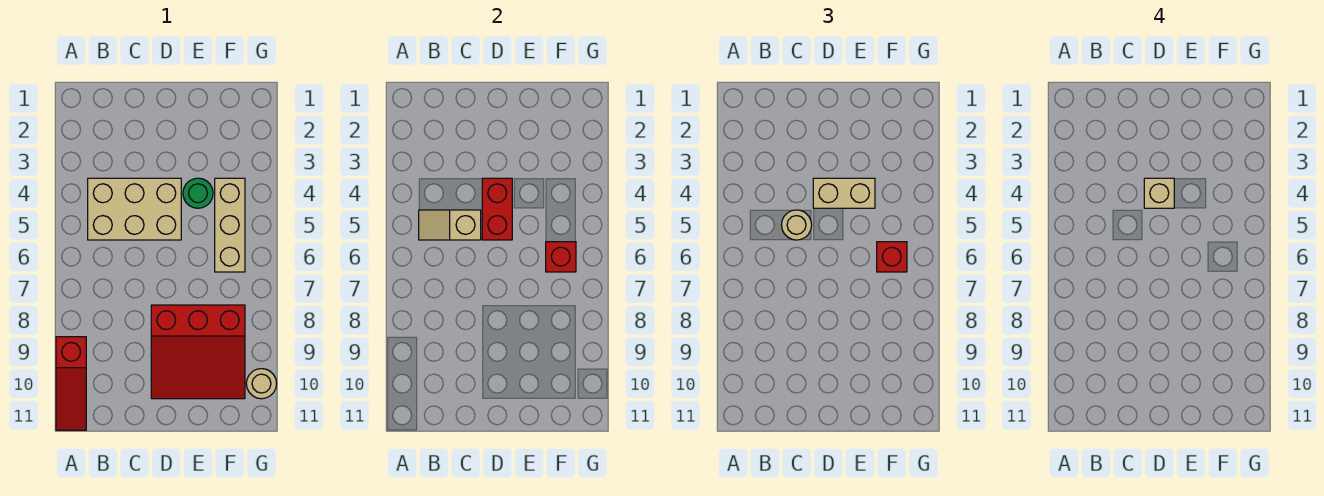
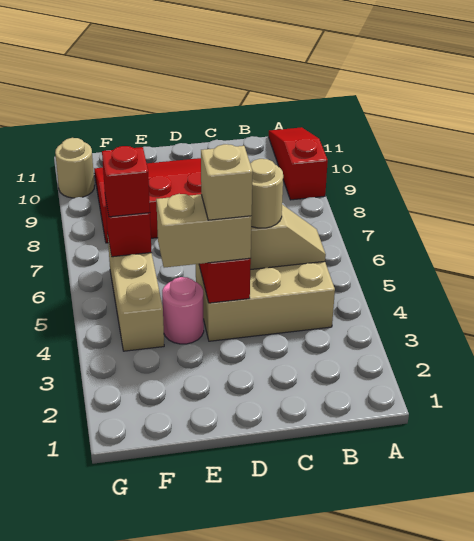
green round brick E4 level 1 -> pink round brick E4 level 1

